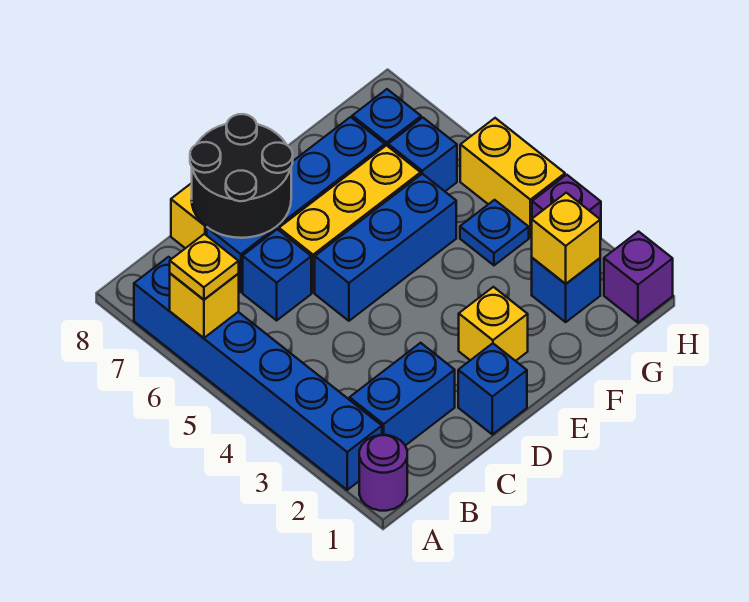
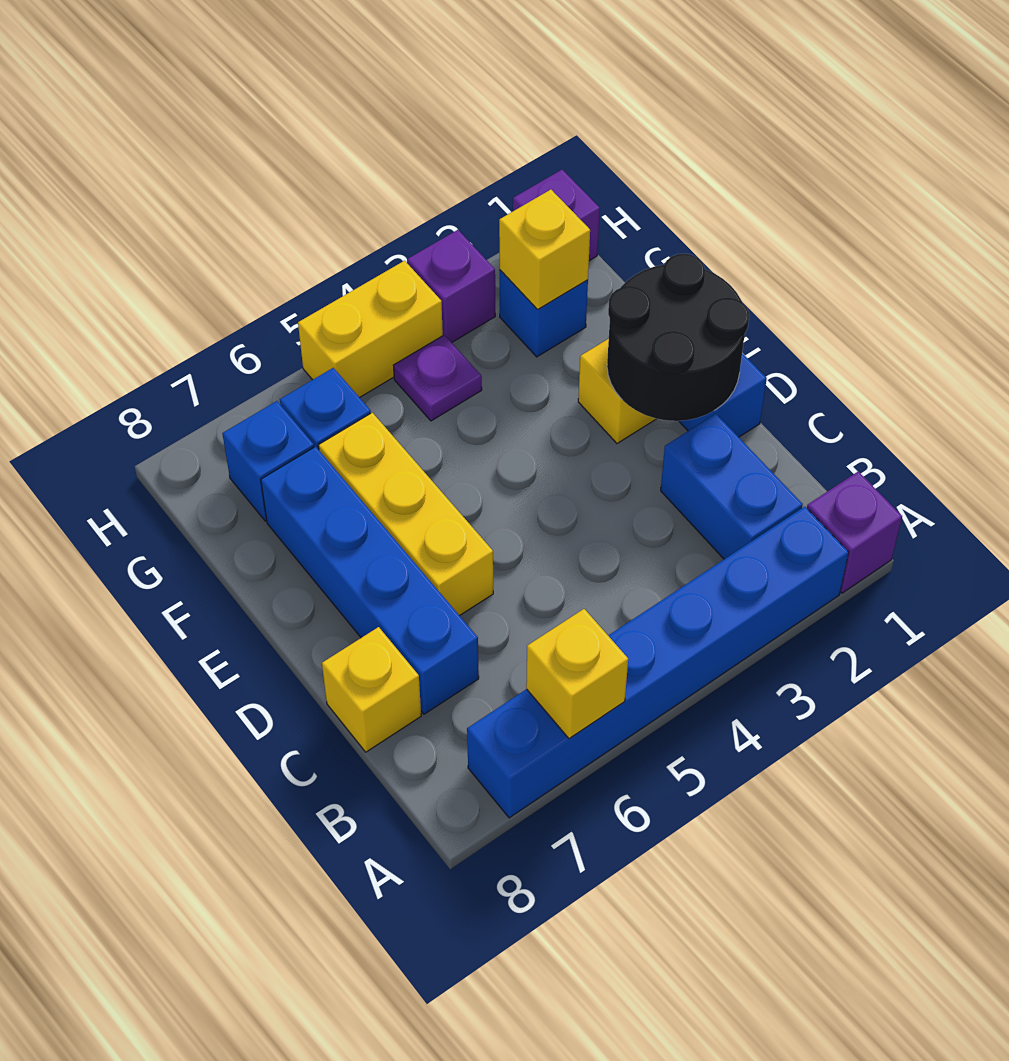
purple round brick A1 level 1 -> purple brick A1 level 1
yellow plate A6 level 3 -> none
blue brick C6 level 1 -> none
black round brick C7:D8 level 2 -> black round brick D1:E2 level 2
blue brick D5:F5 level 1 -> none
blue plate G4 level 1 -> purple plate G4 level 1

